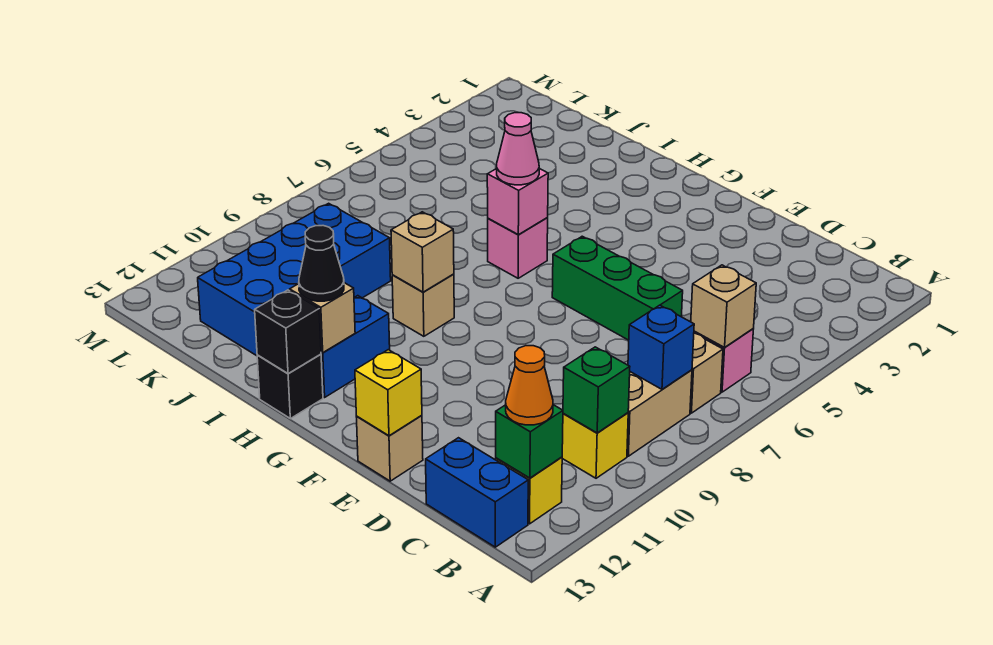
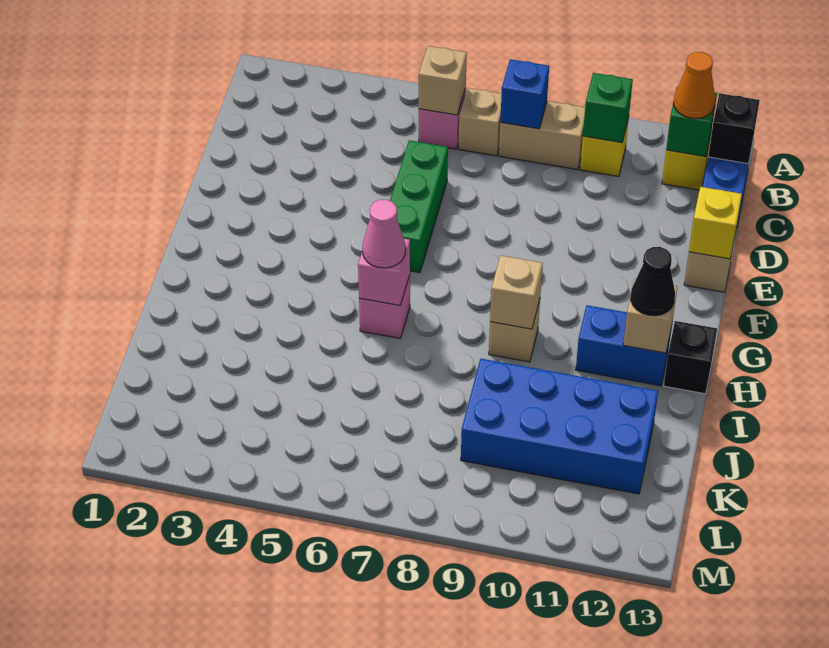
black brick H13 level 2 -> black brick B13 level 2

